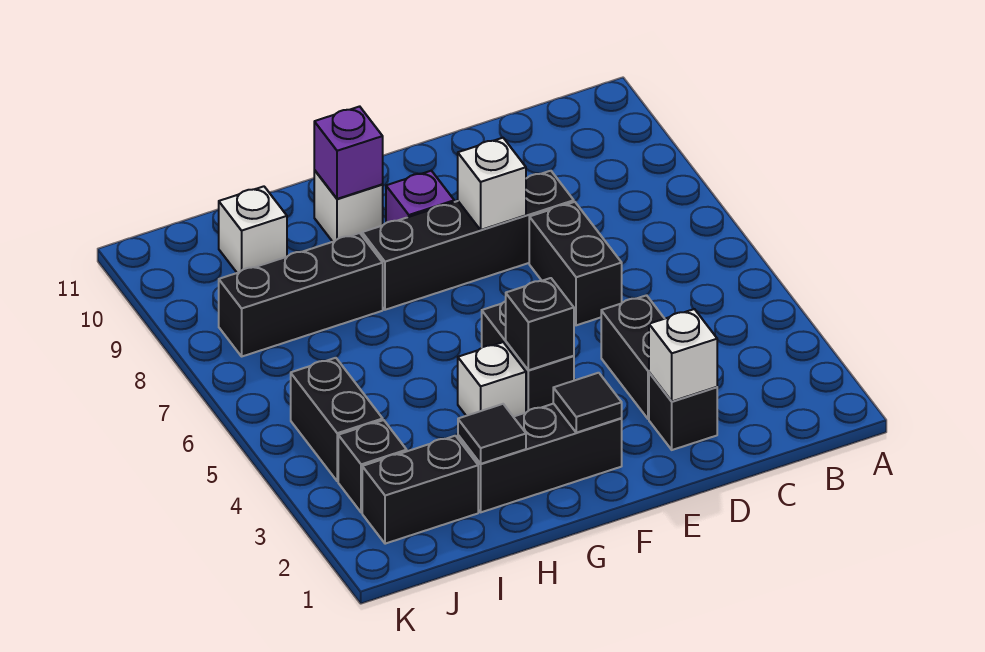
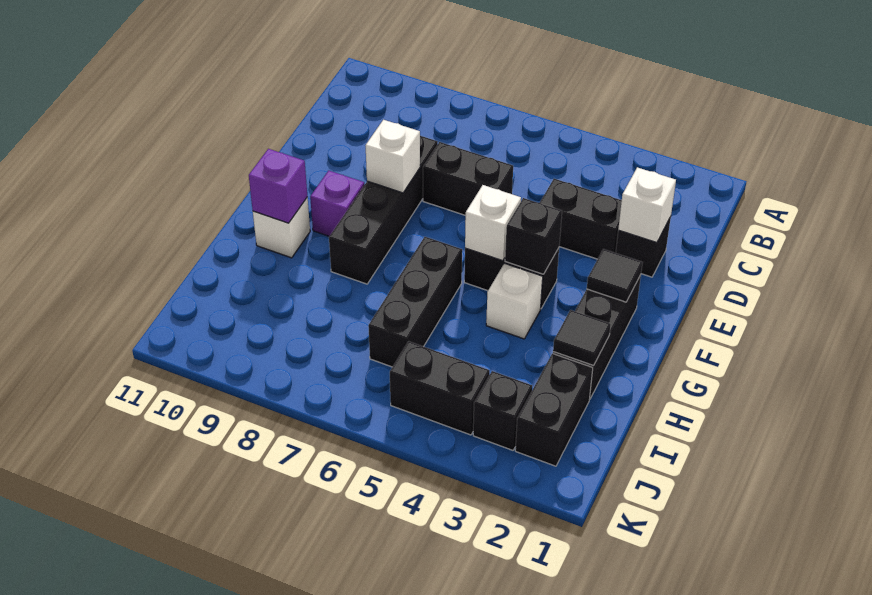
black brick H8:J8 level 1 -> black brick G6:I6 level 1
white brick I10 level 1 -> white brick F5 level 2

